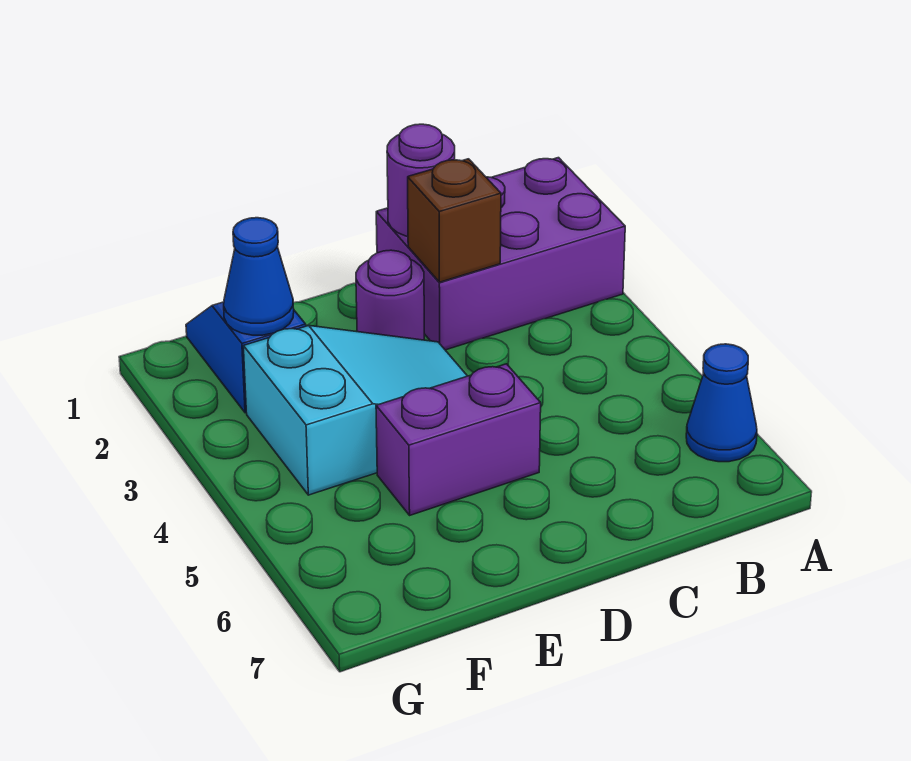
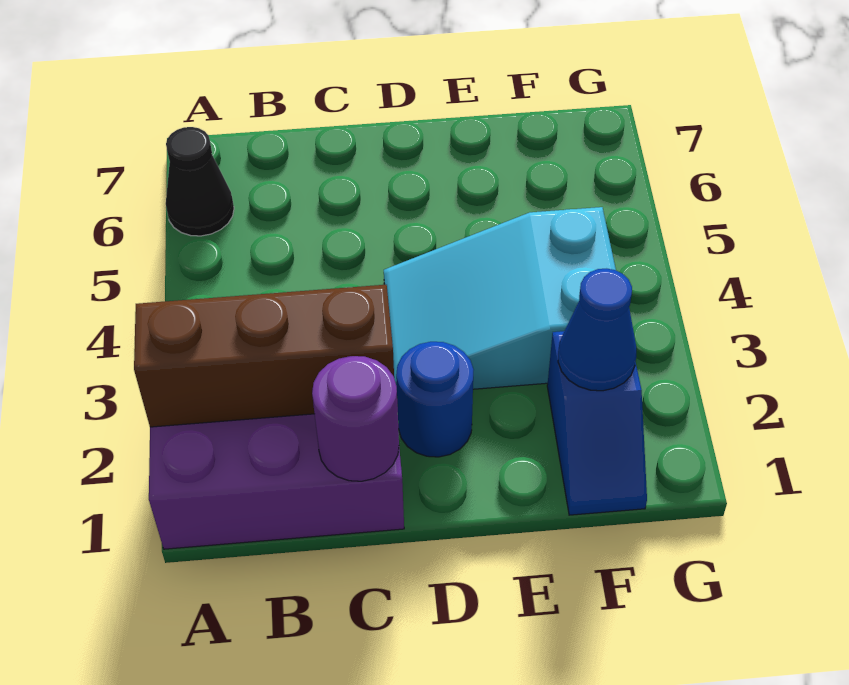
blue cone A6 level 1 -> black cone A6 level 1
brown brick C2 level 2 -> brown brick A2:C2 level 2
purple round brick D2 level 1 -> blue round brick D2 level 1
purple brick D5:E5 level 1 -> none

